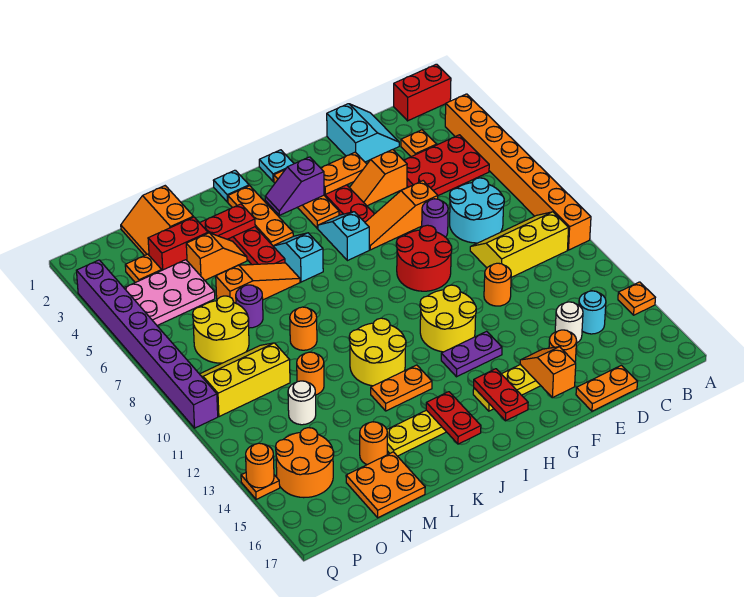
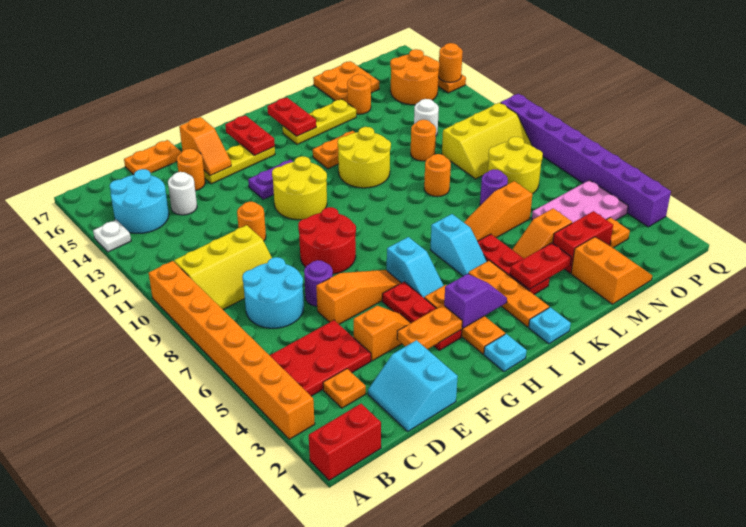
orange plate A14 level 1 -> white plate A14 level 1
cyan round brick C14 level 1 -> cyan round brick B14:C15 level 1

